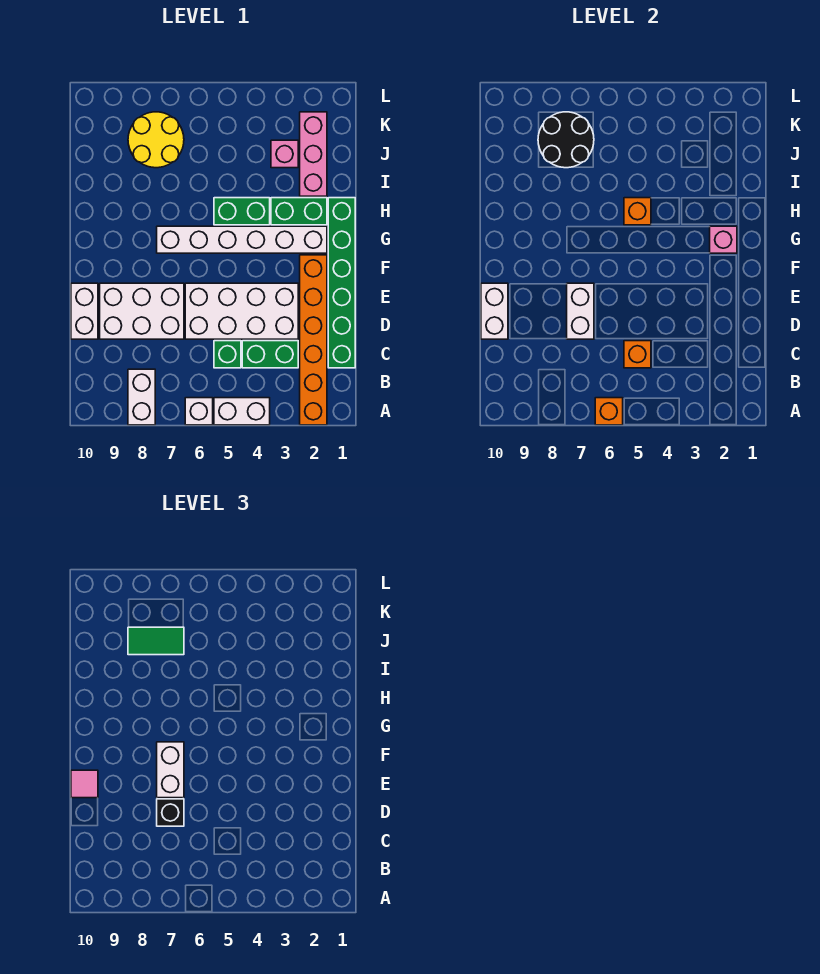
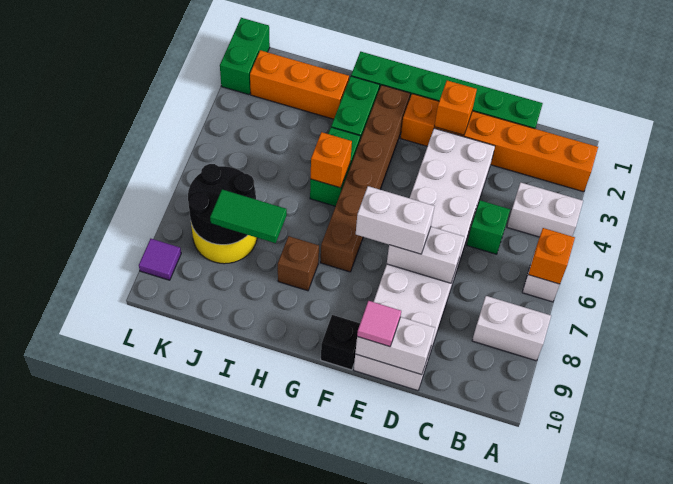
white brick A4:A5 level 1 -> white brick A4:B4 level 1
green brick C3:C4 level 1 -> green brick L1:L2 level 1
orange brick C5 level 2 -> orange brick E2 level 2
black brick D7 level 3 -> black brick F10 level 1
white brick G2:G7 level 1 -> brown brick G2:G7 level 1
pink brick G2 level 2 -> none
none -> brown brick H8 level 1
pink brick I2:K2 level 1 -> orange brick I2:K2 level 1
pink brick J3 level 1 -> none
green tile J7:J8 level 3 -> green tile I8:J8 level 3
none -> purple tile L9 level 1

